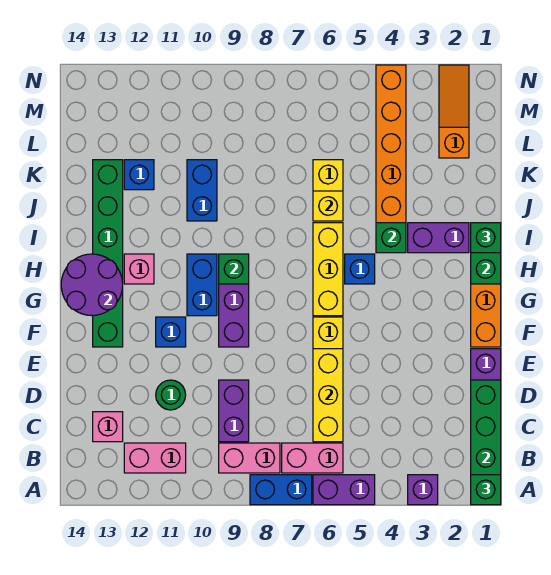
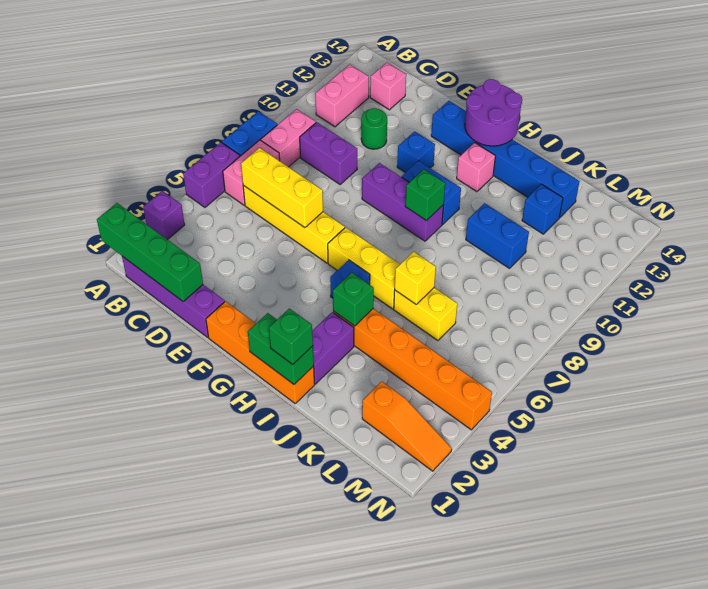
green brick A1 level 3 -> none
green brick F13:K13 level 1 -> blue brick F13:K13 level 1

